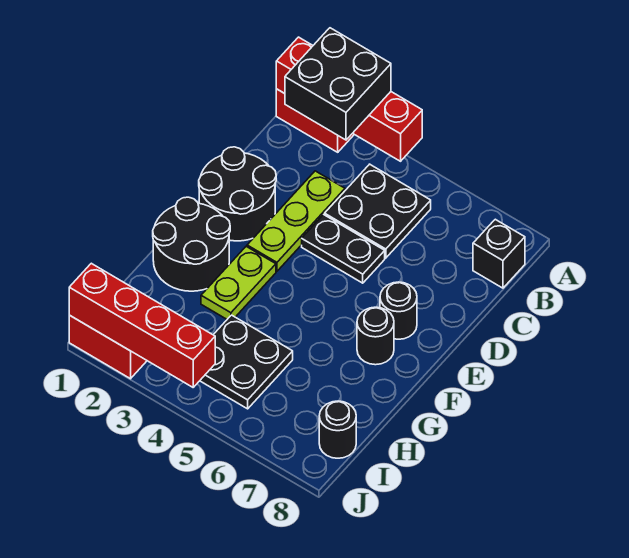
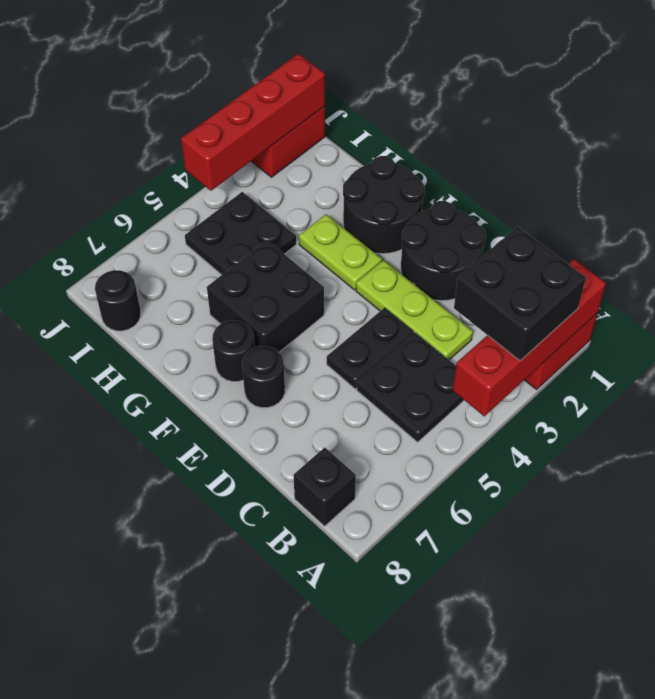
none -> black brick F5:G6 level 1

